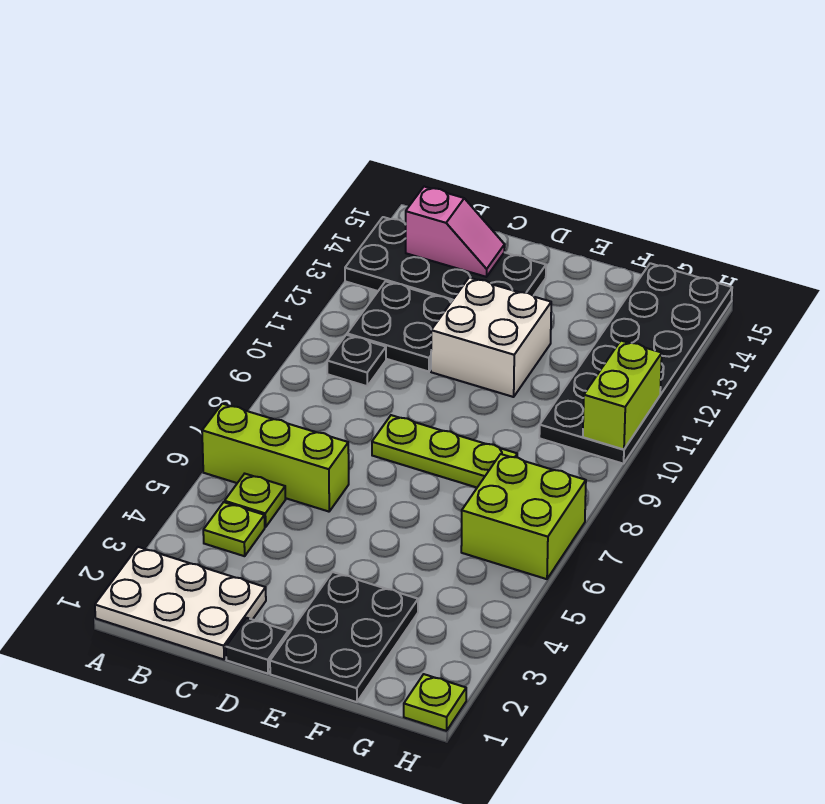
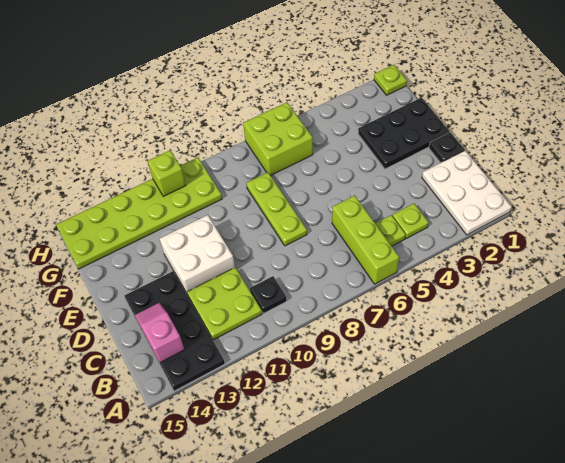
black plate B11:C12 level 1 -> lime plate B11:C12 level 1
black plate G10:H15 level 1 -> lime plate G10:H15 level 1
lime brick H10:H11 level 2 -> lime brick H11 level 2

